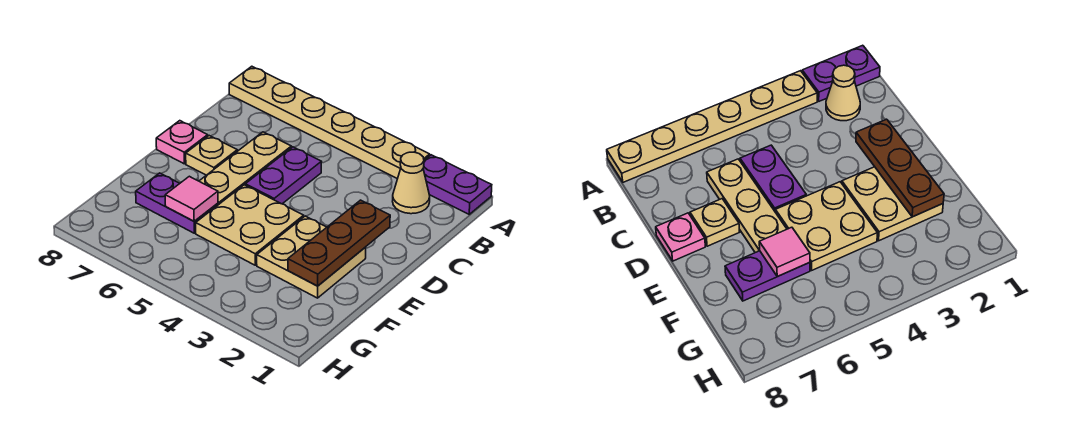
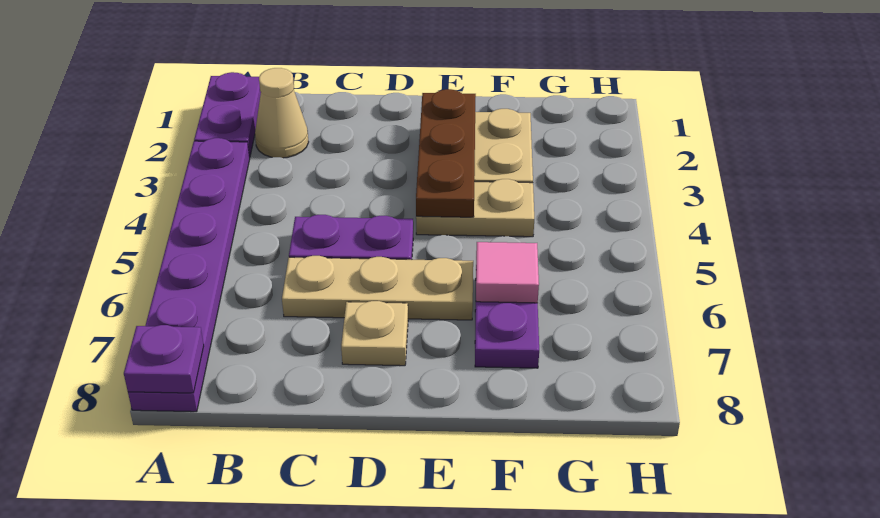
tan plate A3:A8 level 1 -> purple plate A3:A8 level 1
none -> purple plate A8 level 2
brown plate D2:F2 level 2 -> brown plate E2:E4 level 2
pink plate D8 level 1 -> none
tan plate E4:F5 level 1 -> tan plate E4:F4 level 1

